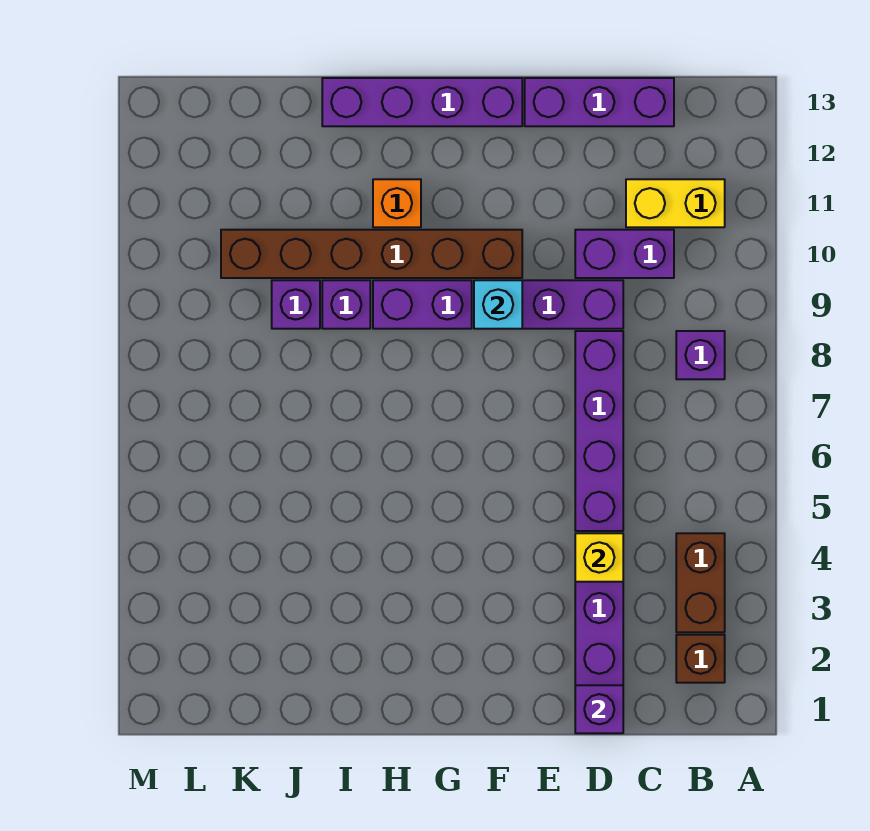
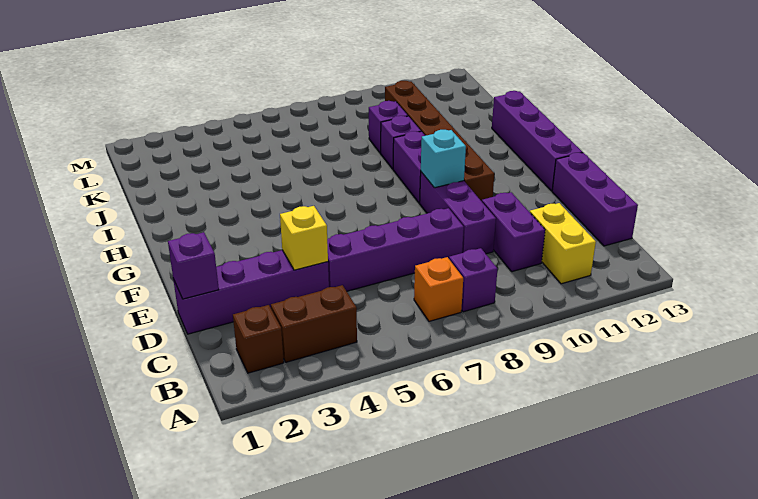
orange brick H11 level 1 -> orange brick B7 level 1

